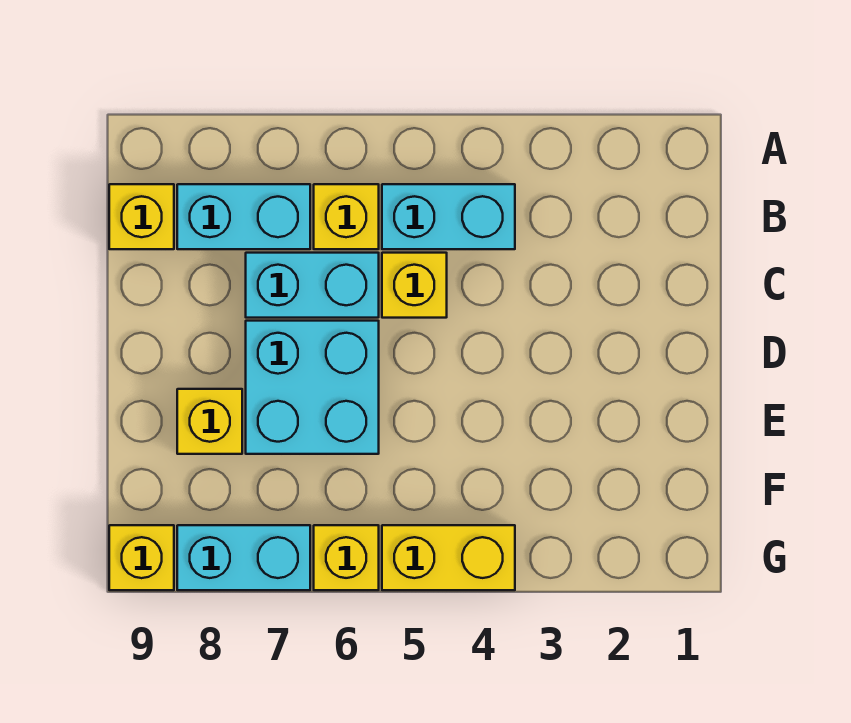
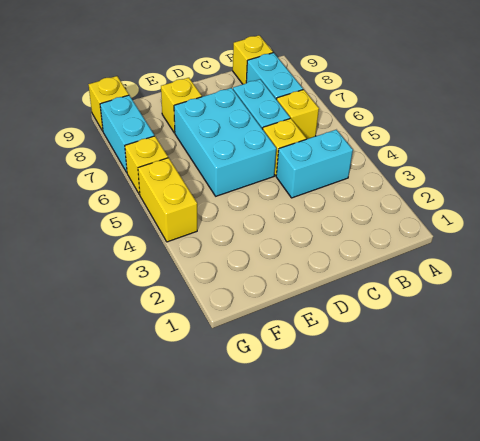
cyan brick B4:B5 level 1 -> cyan brick B4:C4 level 1
cyan brick D6:E7 level 1 -> cyan brick D5:E7 level 1

